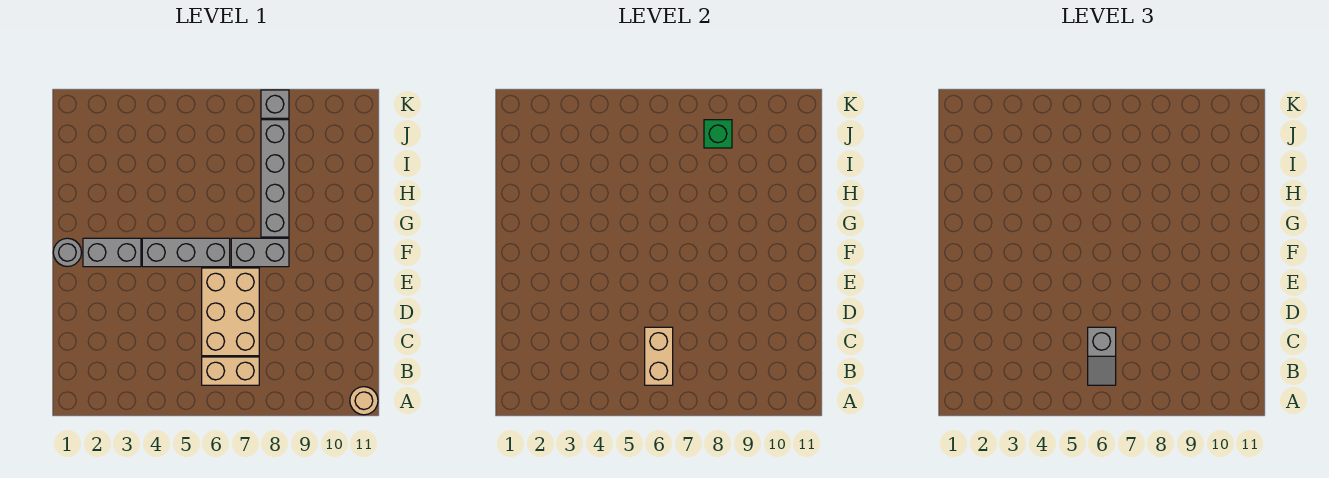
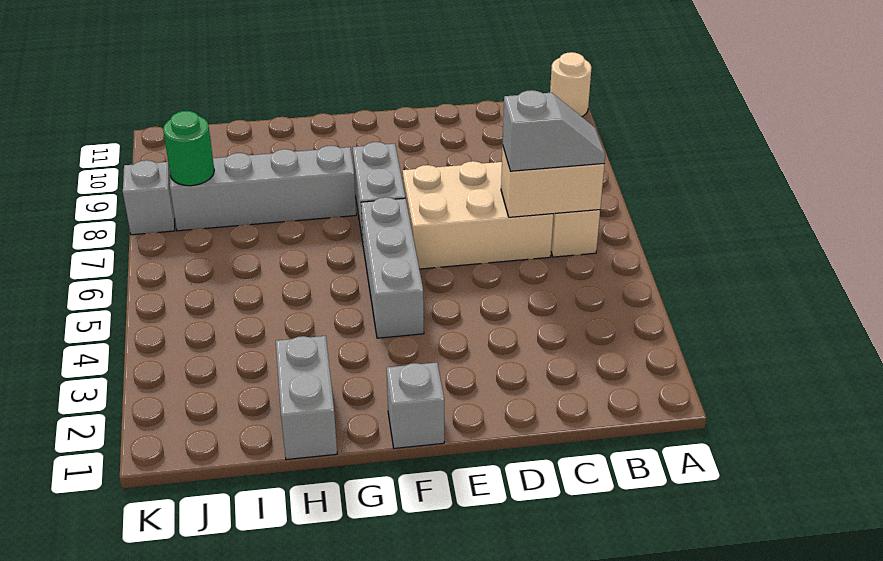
grey round brick F1 level 1 -> grey brick F1 level 1
grey brick F2:F3 level 1 -> grey brick H1:H2 level 1
green brick J8 level 2 -> green round brick J8 level 2

